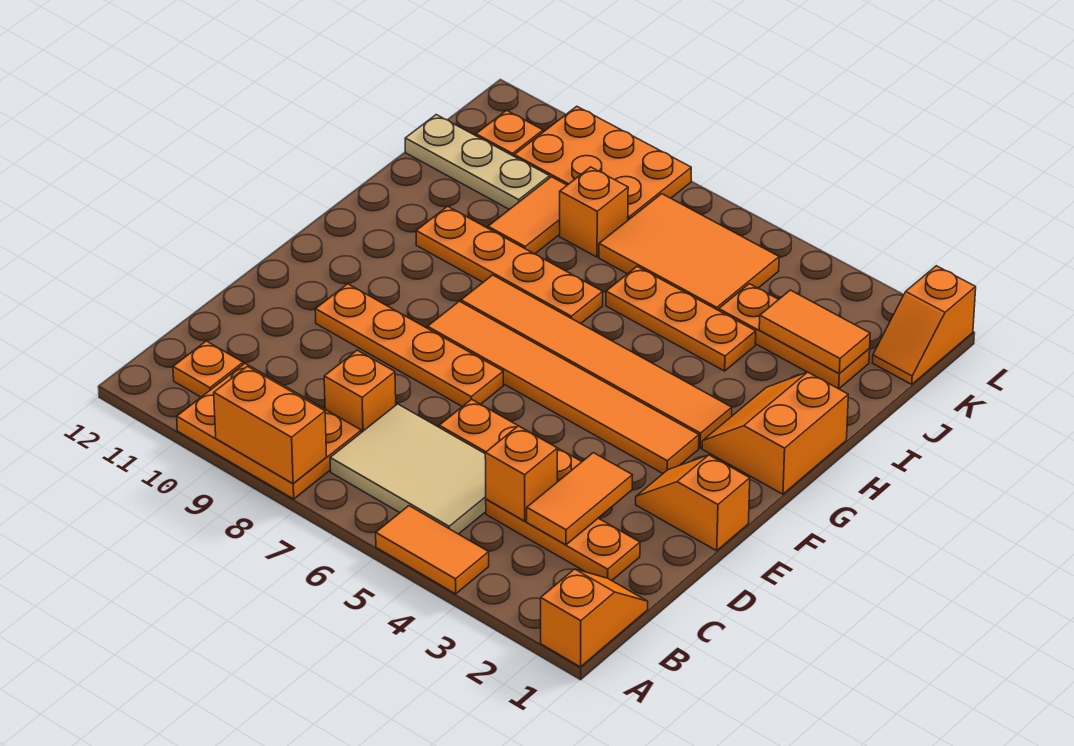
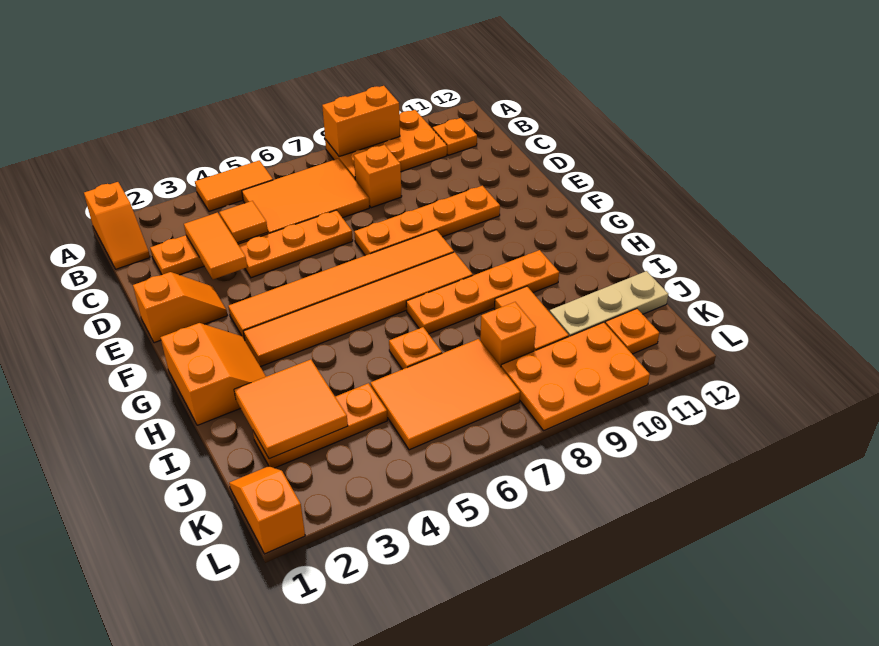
tan tile B5:C7 level 1 -> orange tile B5:C7 level 1
orange brick C4 level 2 -> orange tile C4 level 2
orange plate I4:I6 level 1 -> orange plate I6 level 1
orange tile J2:J3 level 2 -> orange tile I2:J3 level 2

